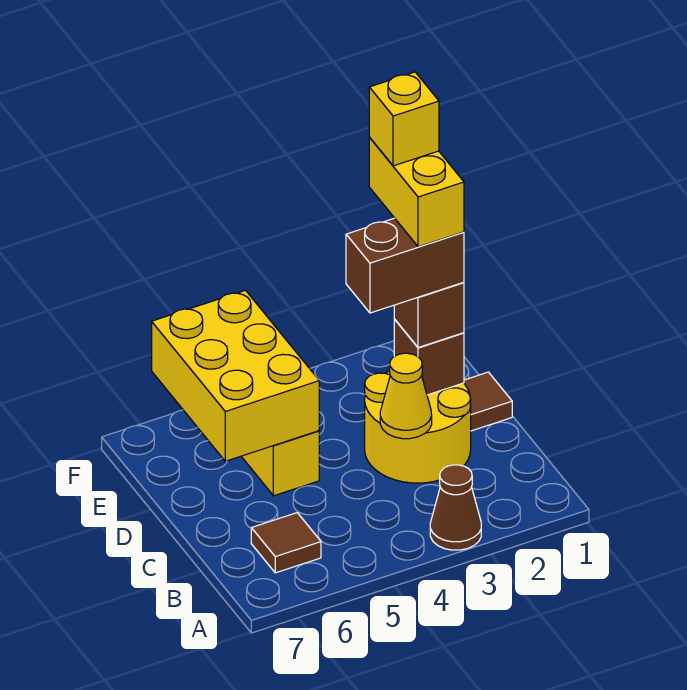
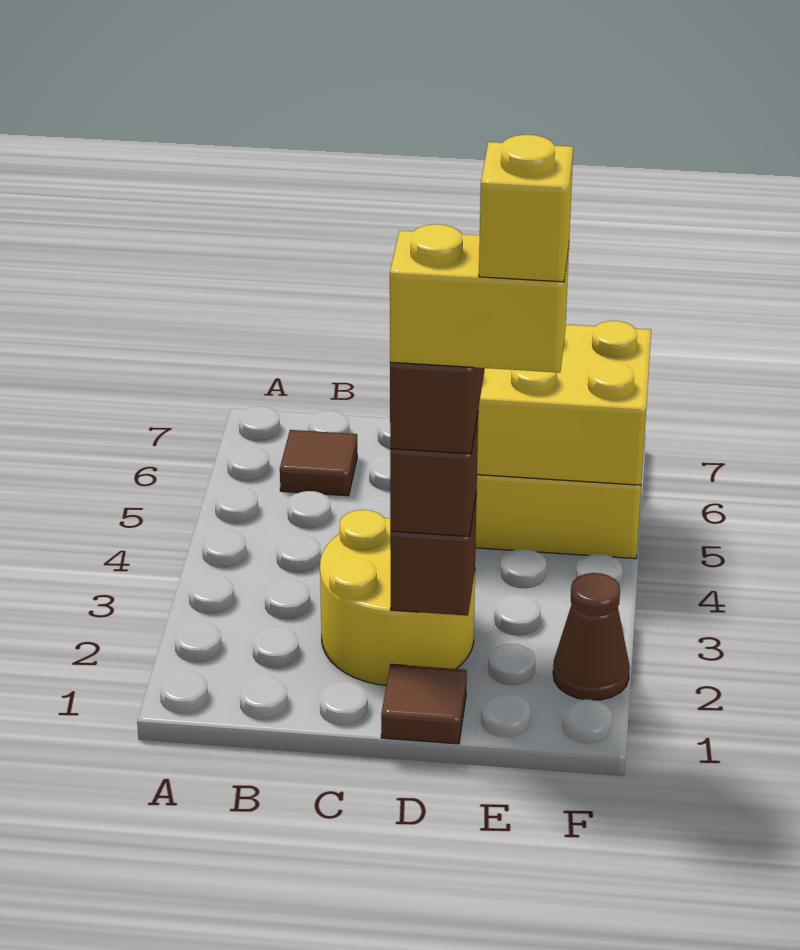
brown cone A3 level 1 -> brown cone F2 level 1
yellow cone C3 level 2 -> none

